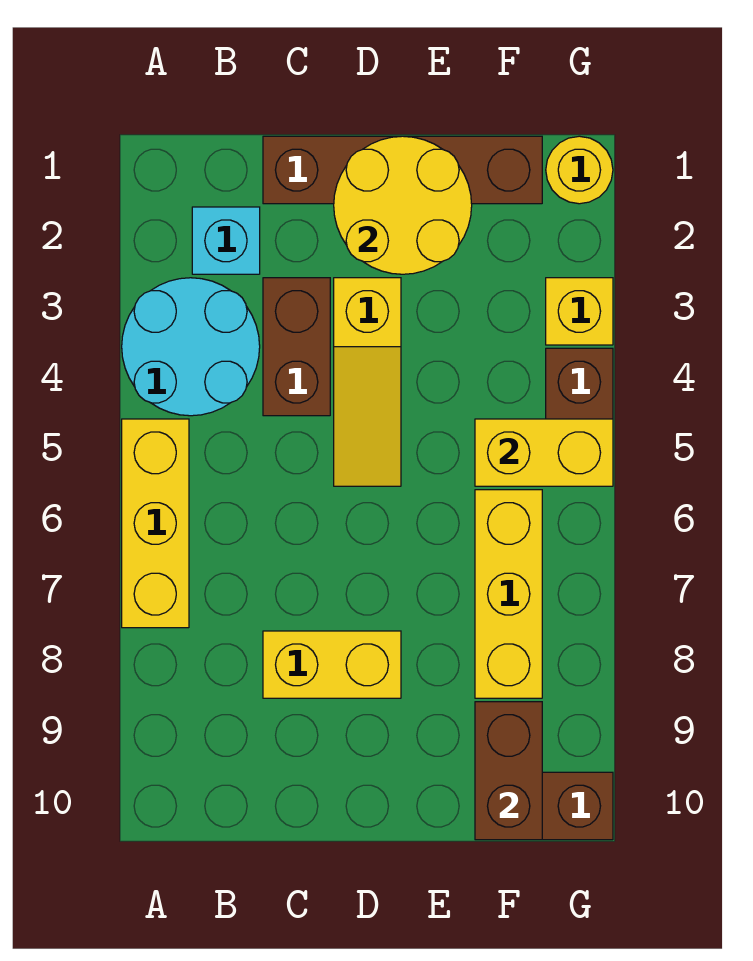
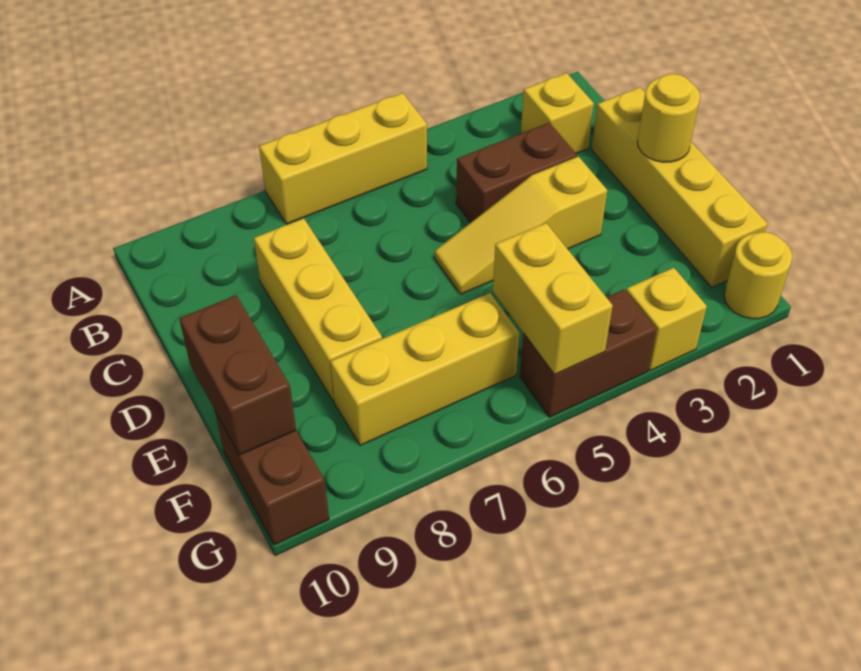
cyan round brick A3:B4 level 1 -> none
cyan brick B2 level 1 -> yellow brick B2 level 1
brown brick C1:F1 level 1 -> yellow brick C1:F1 level 1
yellow brick C8:D8 level 1 -> yellow brick C8:E8 level 1
yellow round brick D1:E2 level 2 -> yellow round brick D1 level 2
brown brick F9:F10 level 2 -> brown brick E10:F10 level 2

